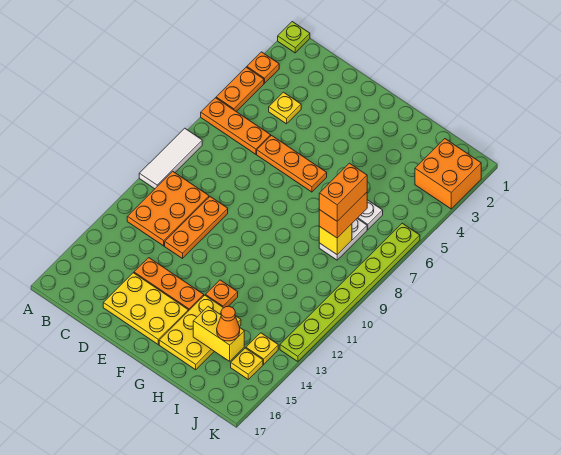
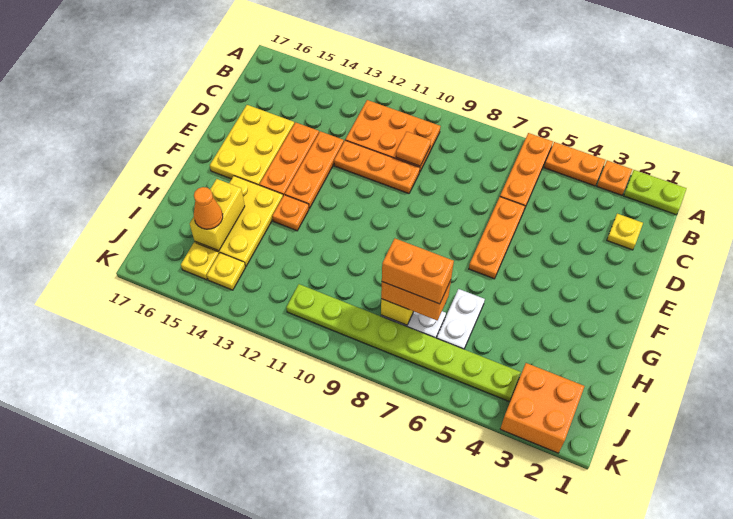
lime plate A1 level 1 -> lime plate A1:A2 level 1
white tile A8:A10 level 1 -> none
yellow plate C4 level 1 -> yellow plate C2 level 1
none -> orange tile C10 level 2
none -> orange plate D13:F13 level 1
yellow plate G14:H16 level 1 -> yellow plate G14:I15 level 1
lime plate K6:K13 level 1 -> lime plate J4:J11 level 1

